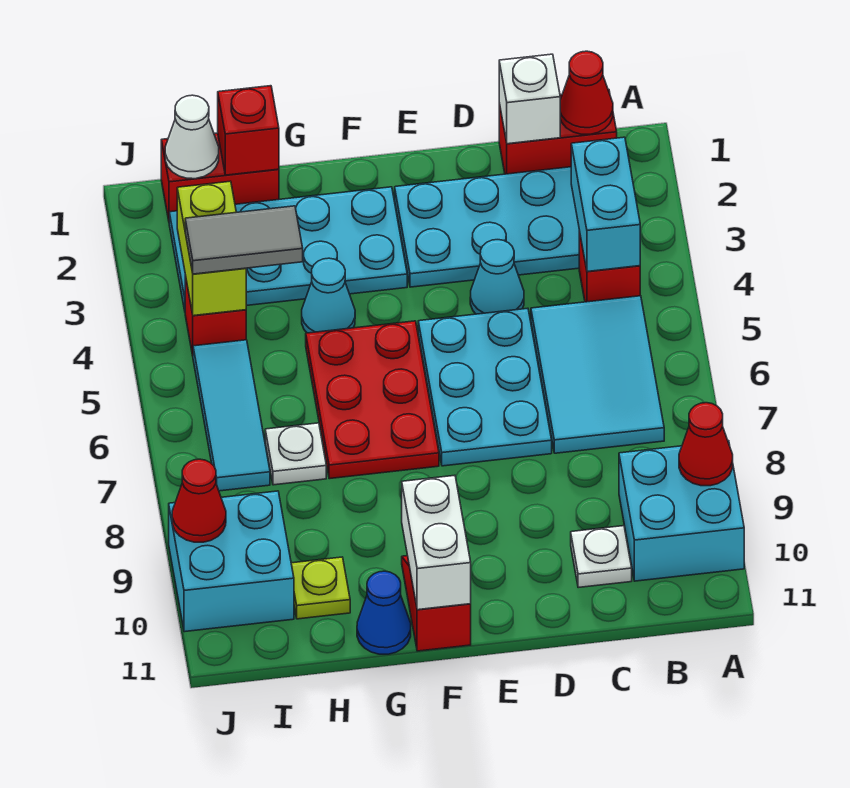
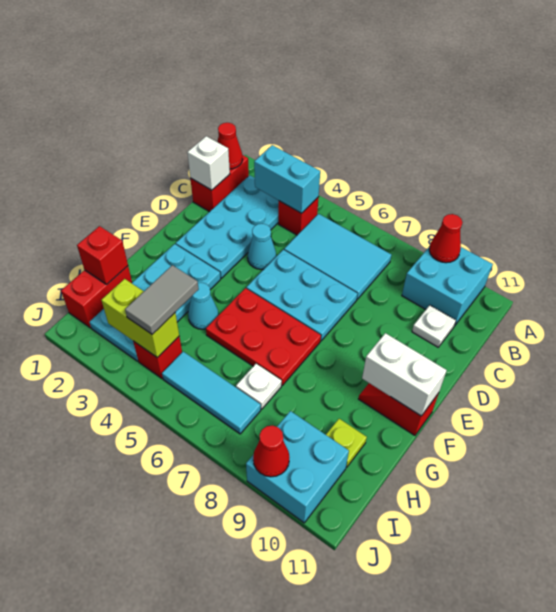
blue cone G11 level 1 -> none
white cone I1 level 2 -> none

